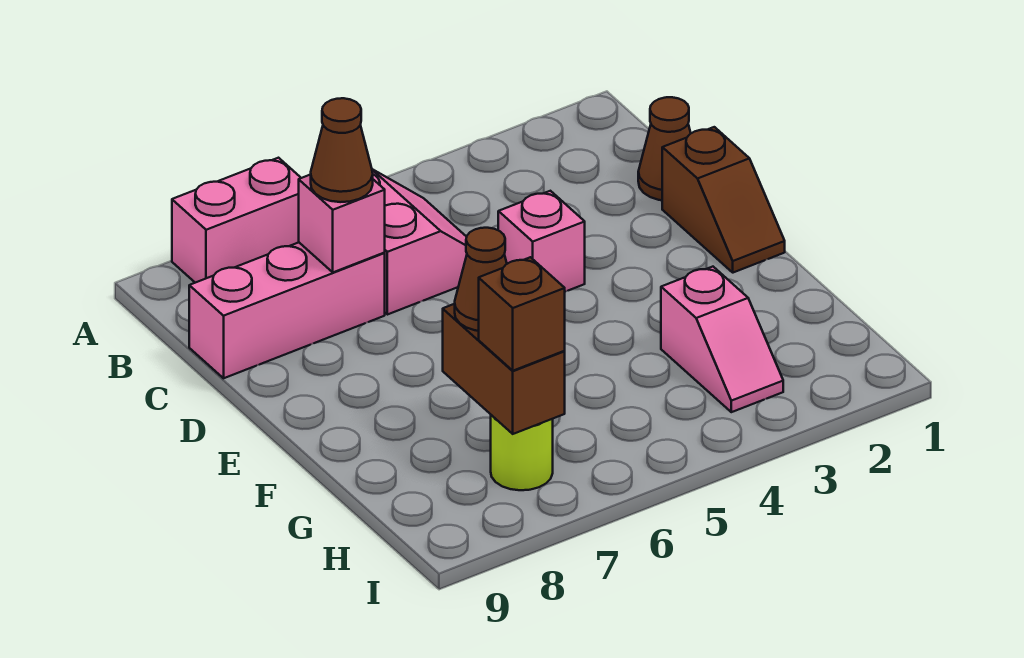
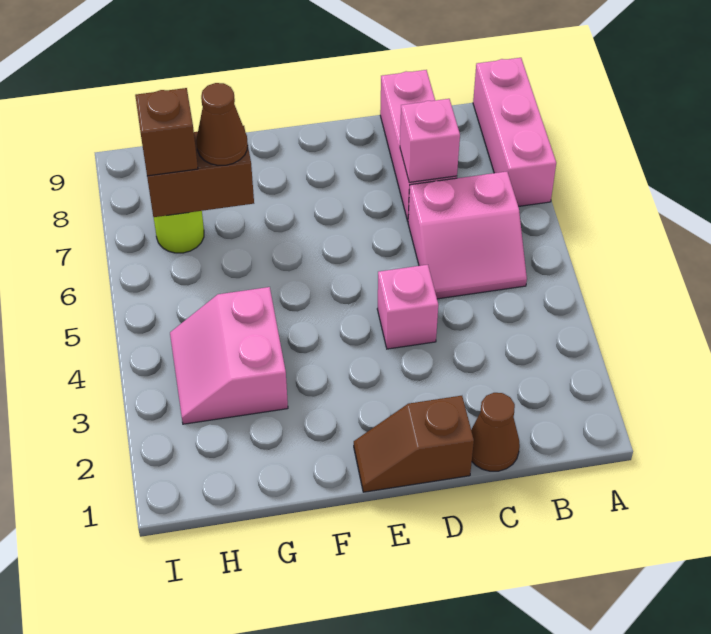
pink brick A7:A8 level 1 -> pink brick A7:A9 level 1
brown cone C7 level 3 -> none
pink slope G3:H3 level 1 top G -> pink slope G3:H4 level 1 top G

